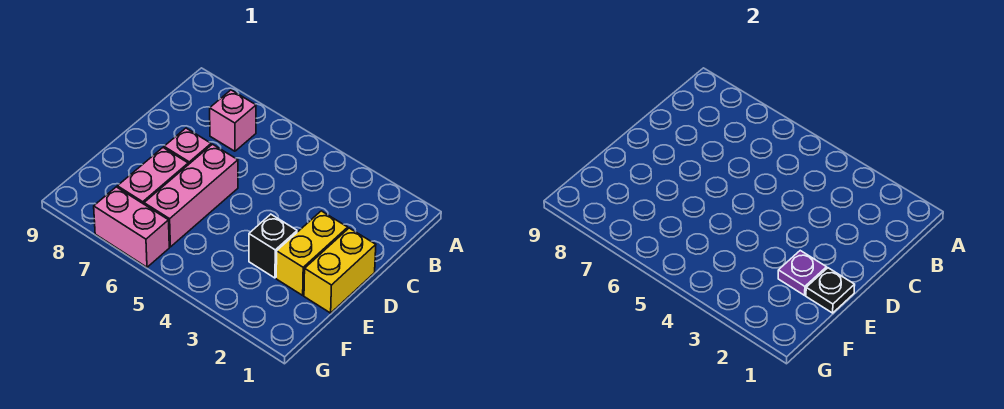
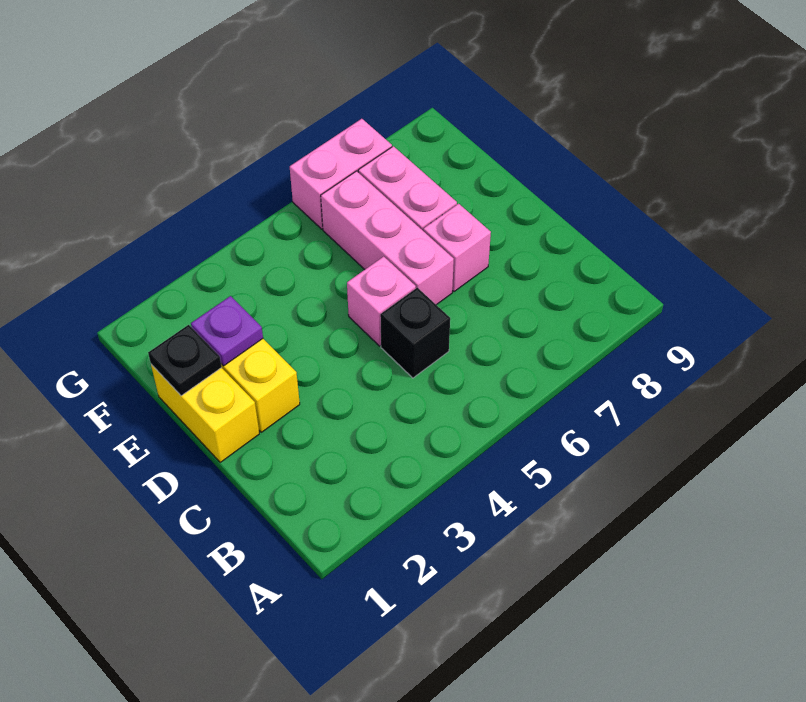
pink brick B7 level 1 -> pink brick D5 level 1
black brick E3 level 1 -> black brick C5 level 1

